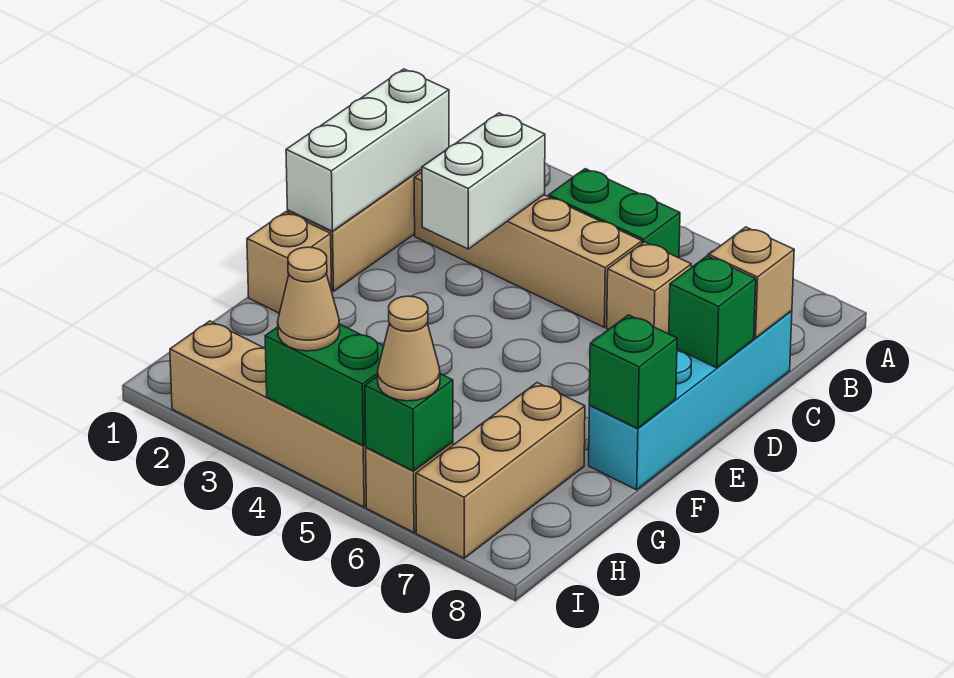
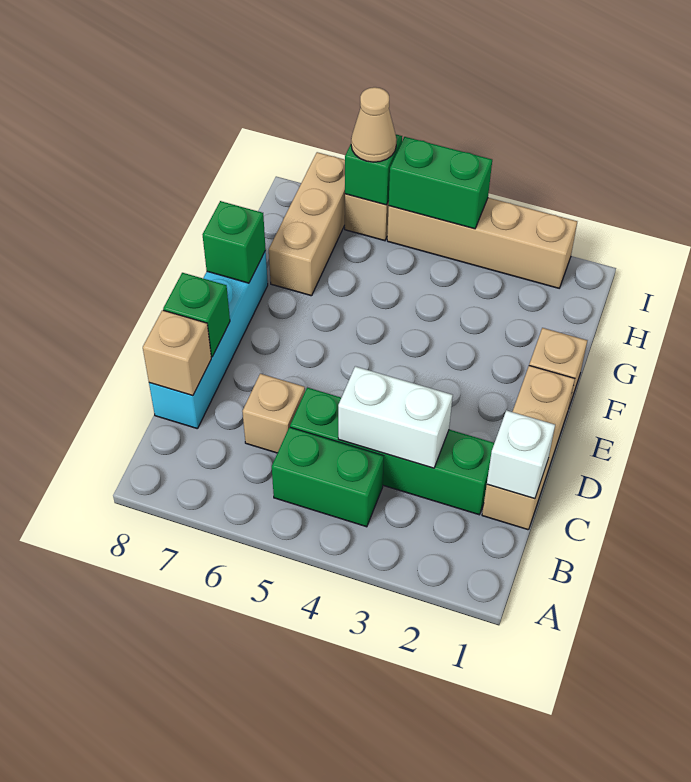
white brick C1:E1 level 2 -> white brick C1 level 2
tan brick C2:C5 level 1 -> green brick C2:C5 level 1
white brick C3:D3 level 2 -> white brick C3:C4 level 2
tan cone I4 level 3 -> none

